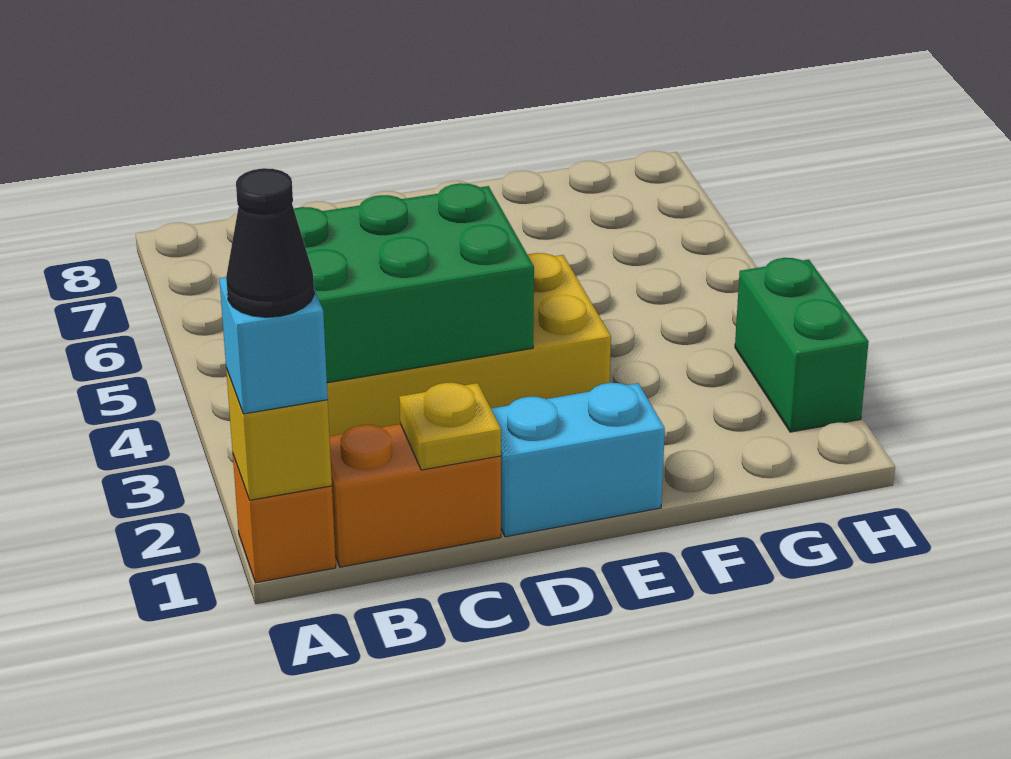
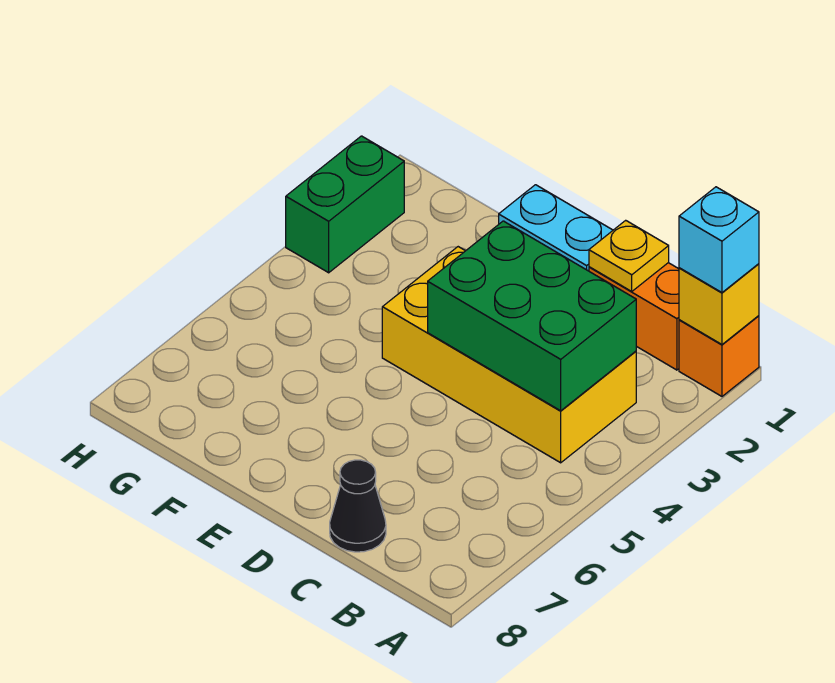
black cone A1 level 4 -> black cone C8 level 1

